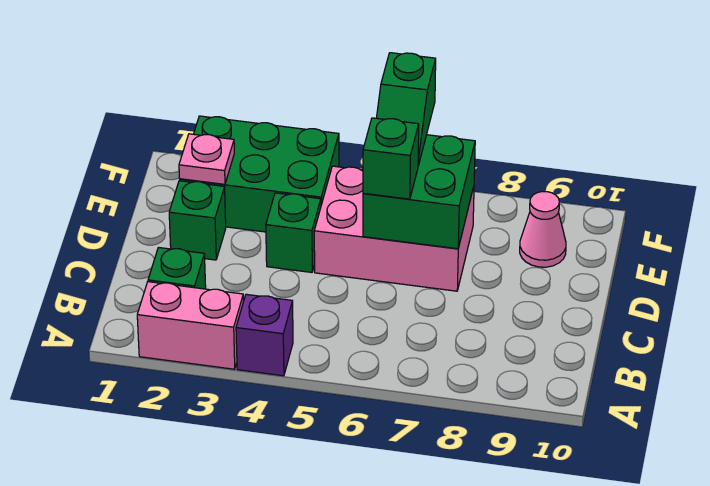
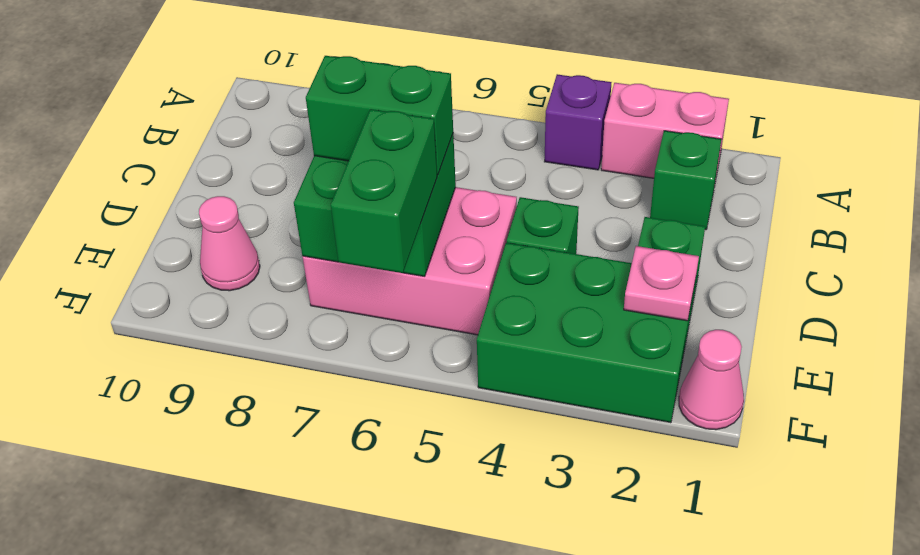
green brick D6 level 3 -> green brick D6:D7 level 3
green slope E6:F6 level 3 top F -> green brick E6:F6 level 3
none -> pink cone F1 level 1

